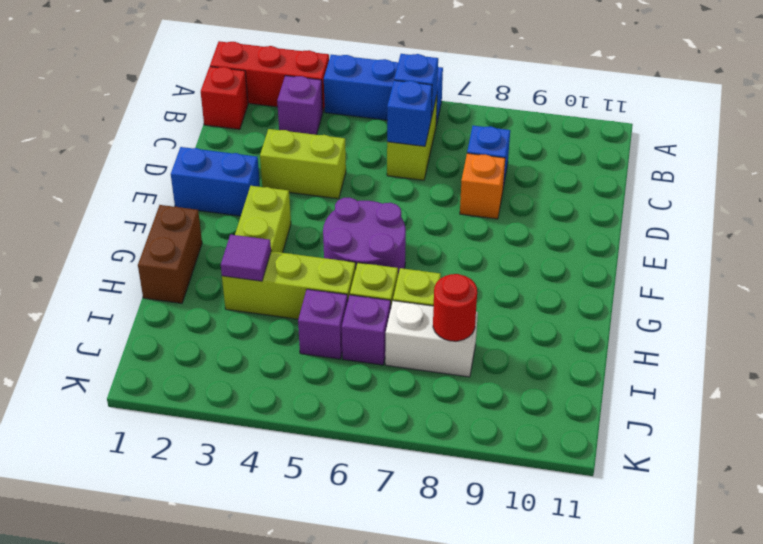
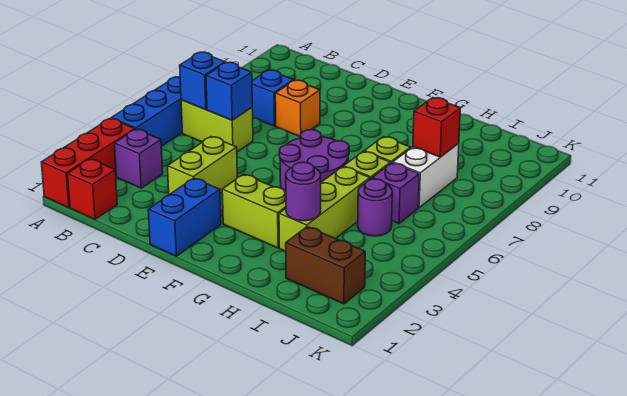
brown brick G1:H1 level 1 -> brown brick I2:J2 level 1
purple tile H3 level 2 -> purple round brick H3 level 2
purple brick I5 level 1 -> purple round brick I5 level 1
red round brick I8 level 2 -> red brick I8 level 2

